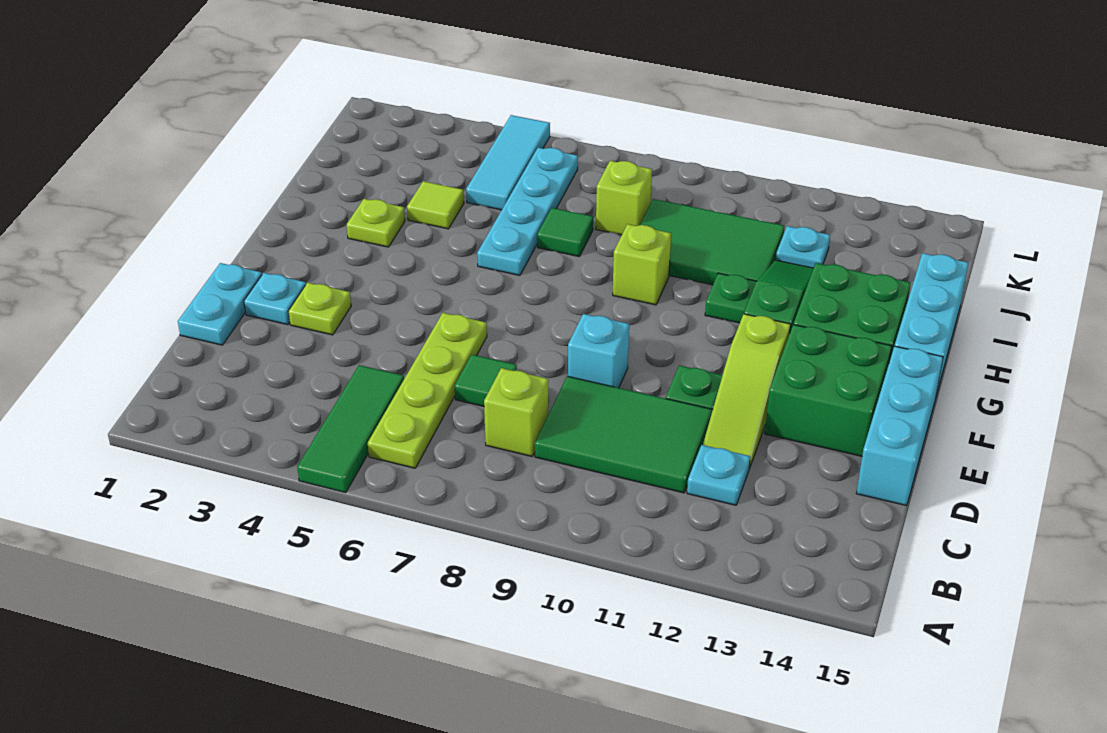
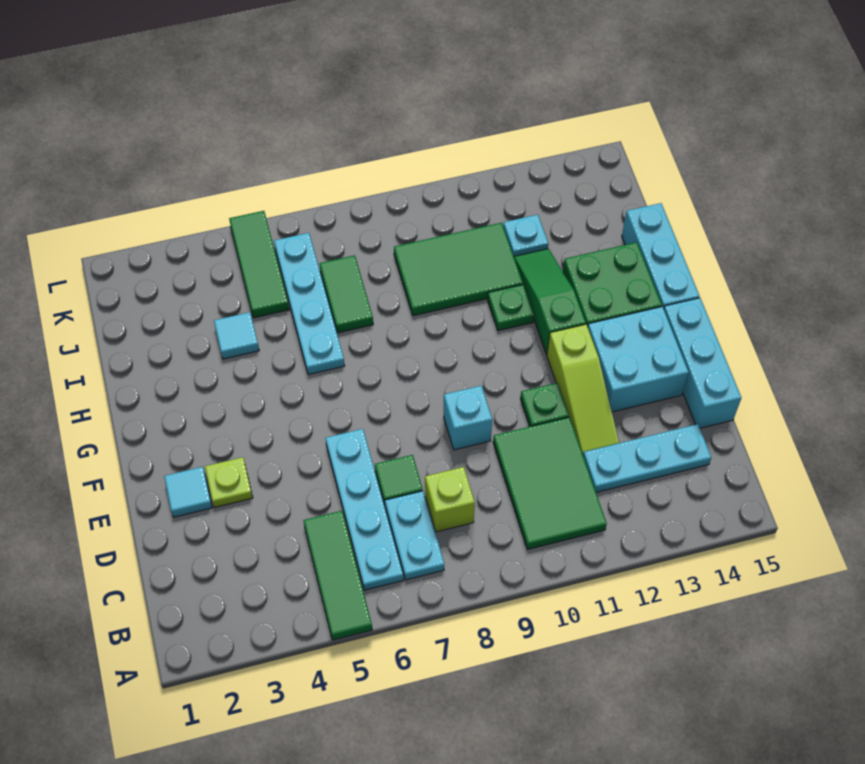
lime plate B6:E6 level 1 -> cyan plate B6:E6 level 1
green tile C9:D11 level 1 -> green tile B10:D11 level 1
cyan plate C12 level 1 -> cyan plate C12:C14 level 1
cyan plate D1:E1 level 1 -> cyan plate B7:C7 level 1
cyan plate E2 level 1 -> cyan tile E2 level 1
green brick E13:F14 level 1 -> cyan brick E13:F14 level 1
lime plate H3 level 1 -> none
lime brick H9 level 1 -> none
lime tile I4 level 1 -> cyan tile I4 level 1
green tile I7 level 1 -> green tile I7:J7 level 1
cyan tile J5:L5 level 1 -> green tile J5:L5 level 1
lime brick J8 level 1 -> none

